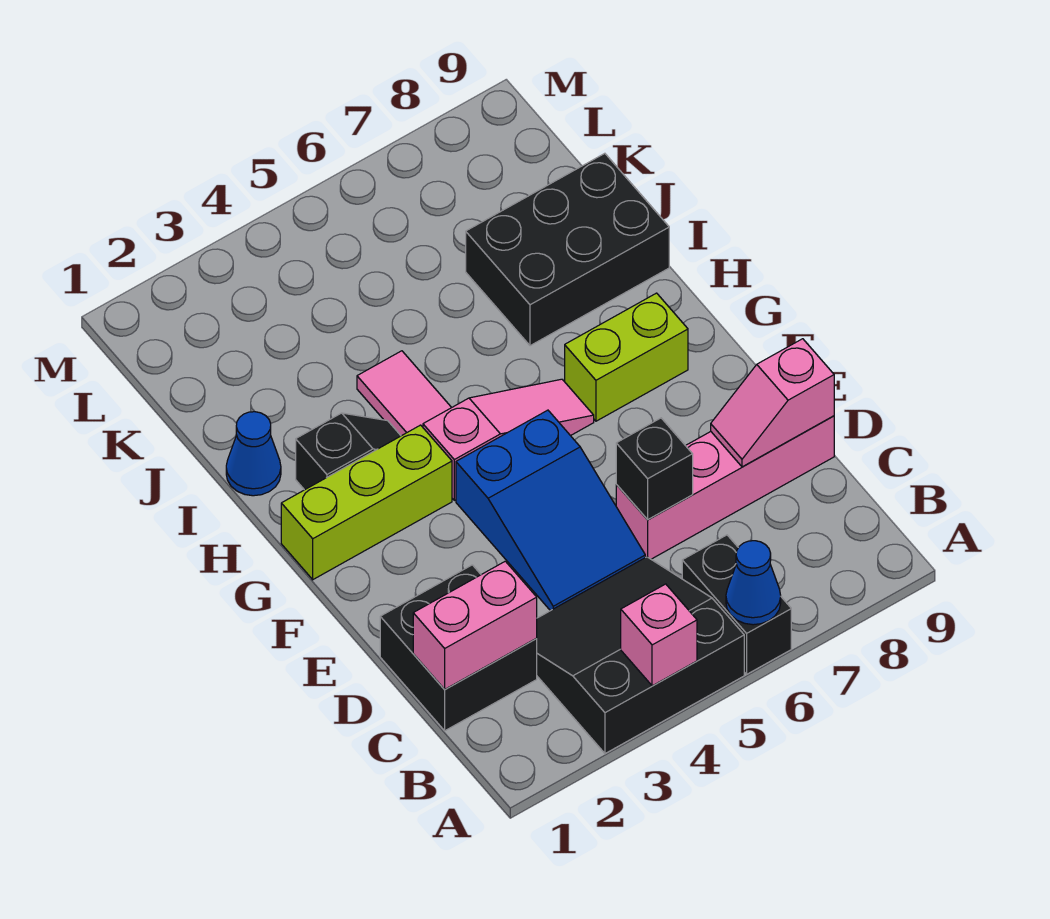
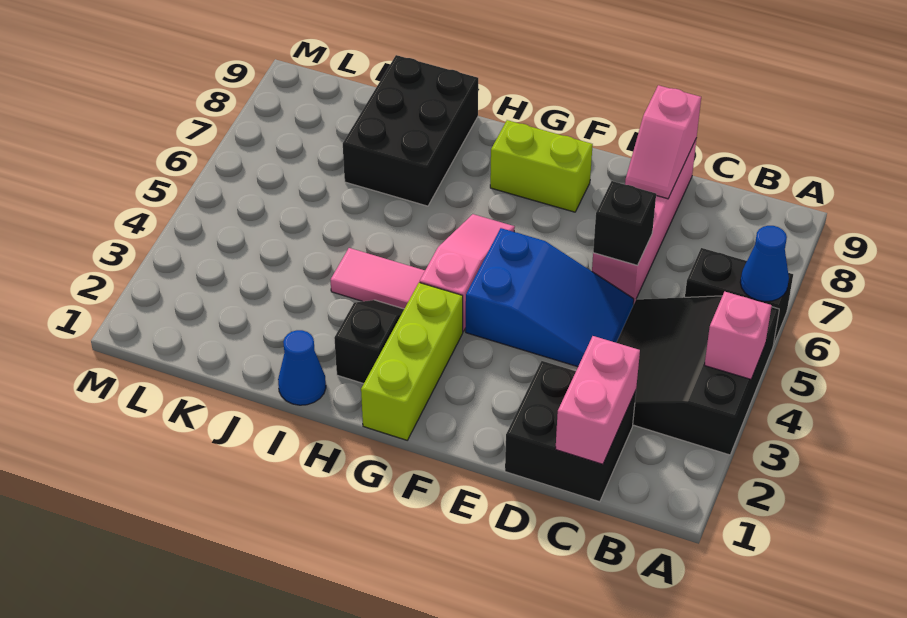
lime brick G7:G8 level 1 -> lime brick F8:G8 level 1

